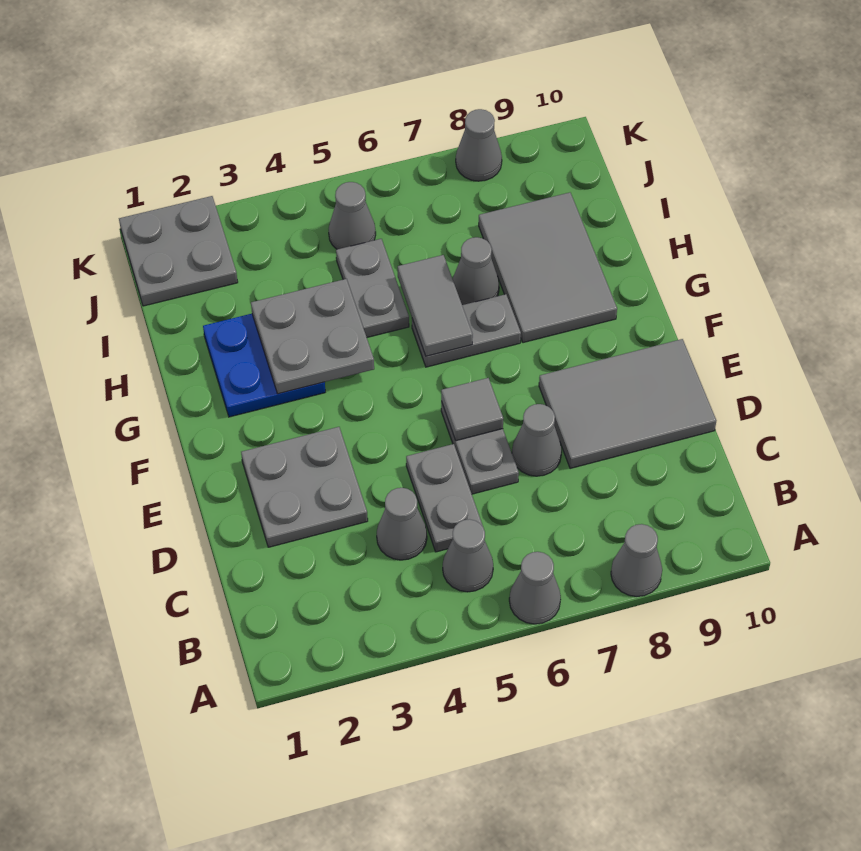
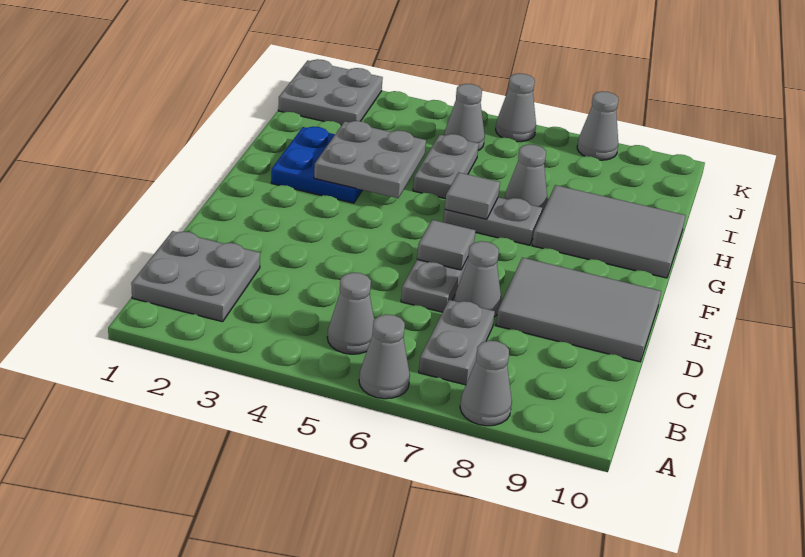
grey cone C4 level 1 -> grey cone K6 level 1
grey plate C5:D5 level 1 -> grey plate B7:C7 level 1
grey plate D2:E3 level 1 -> grey plate B1:C2 level 1
grey tile G6:H6 level 2 -> grey tile G6 level 2
grey tile G8:I9 level 1 -> grey tile G8:H10 level 1

